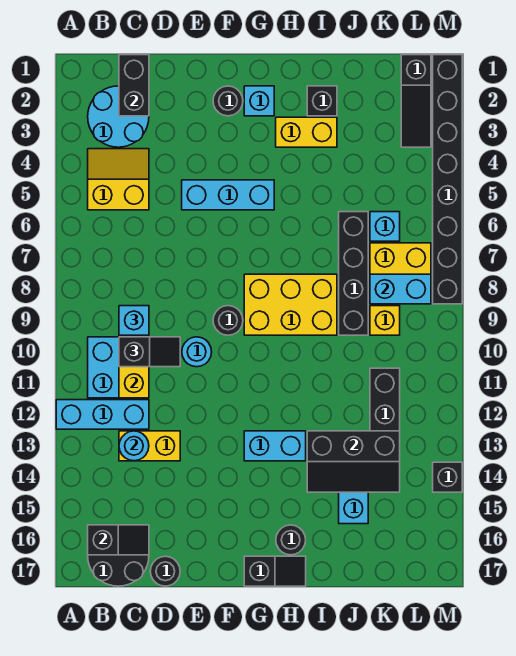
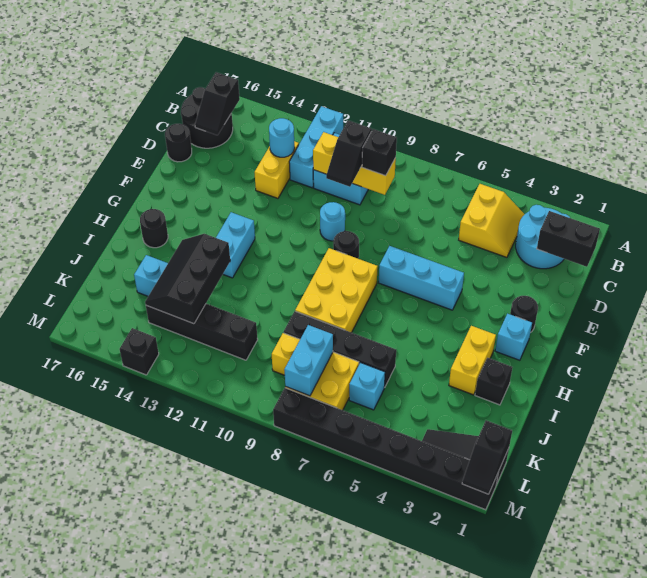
cyan brick C9 level 3 -> black brick C9 level 3
cyan brick E5:G5 level 1 -> cyan brick F5:F7 level 1
black slope G17:H17 level 1 top G -> black slope L1:M1 level 2 top L

